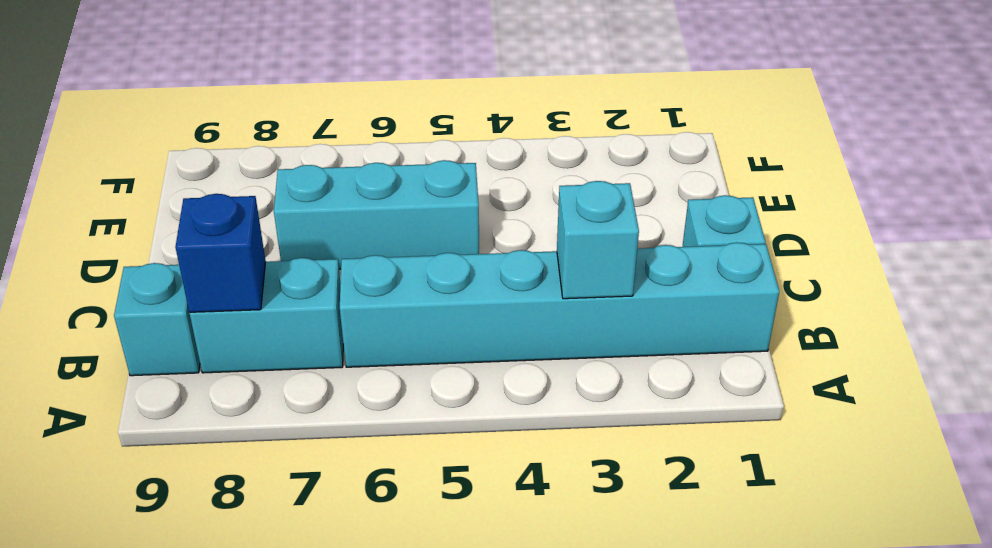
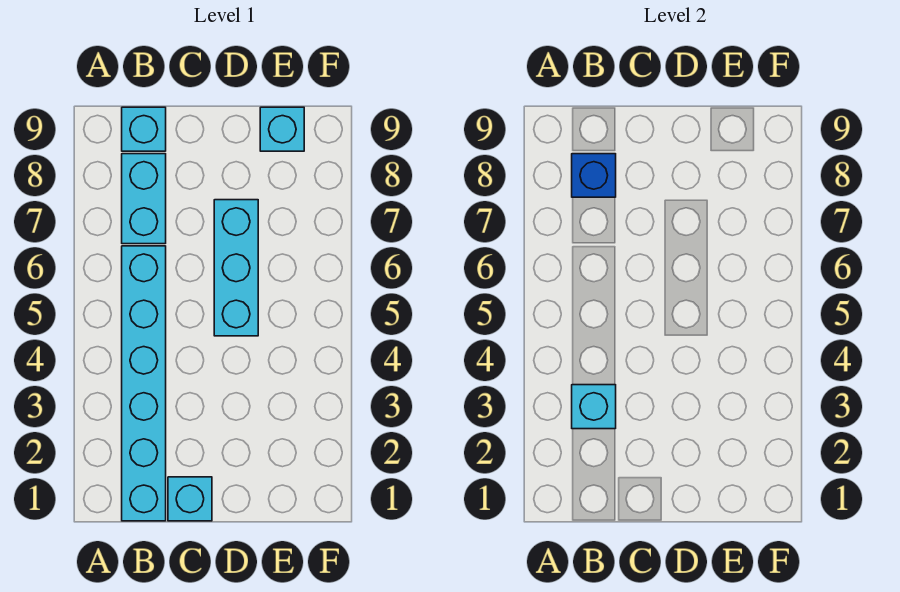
none -> cyan brick E9 level 1

